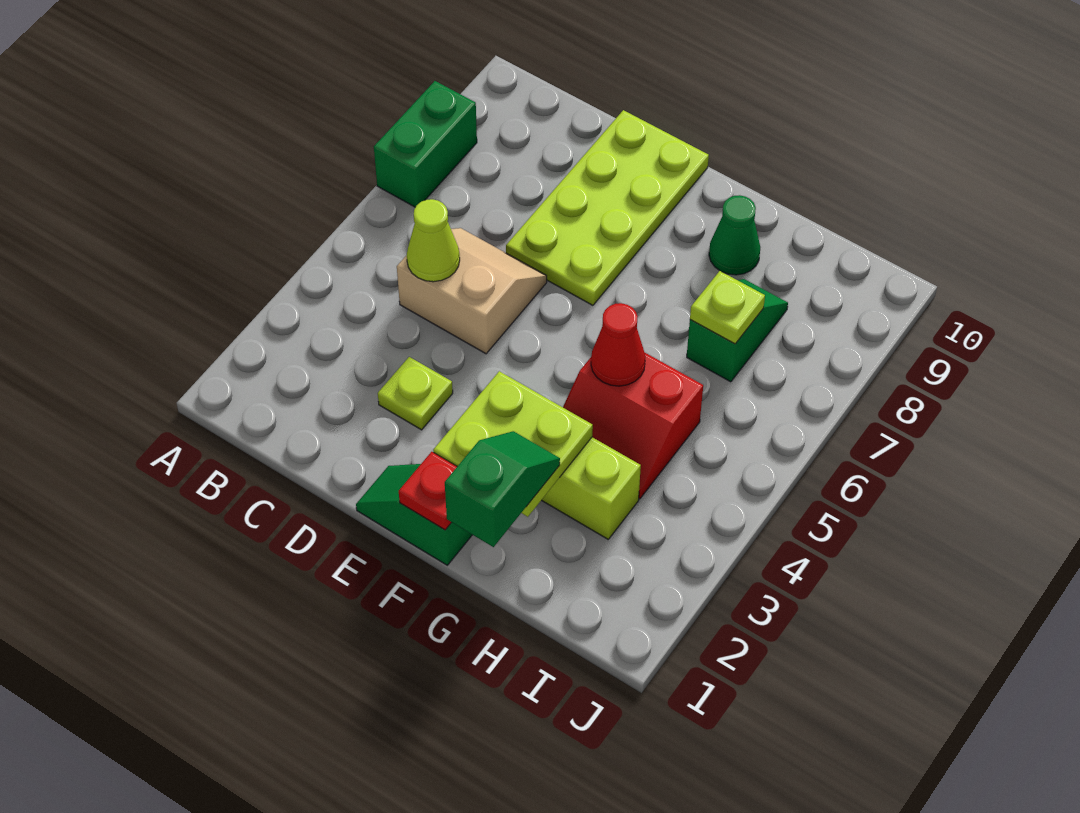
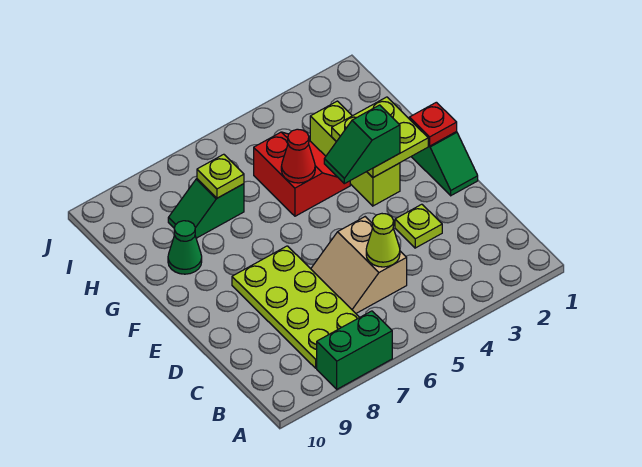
lime plate D7:E10 level 1 -> lime plate B7:E8 level 1
green slope G1:G2 level 3 top 1 -> green slope F3:F4 level 3 top 3

